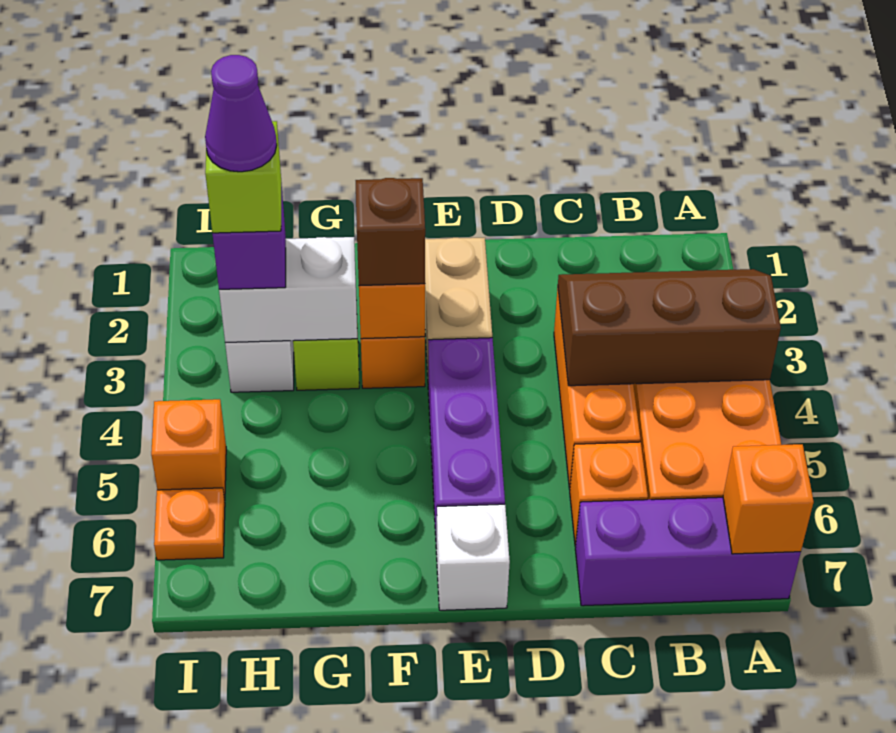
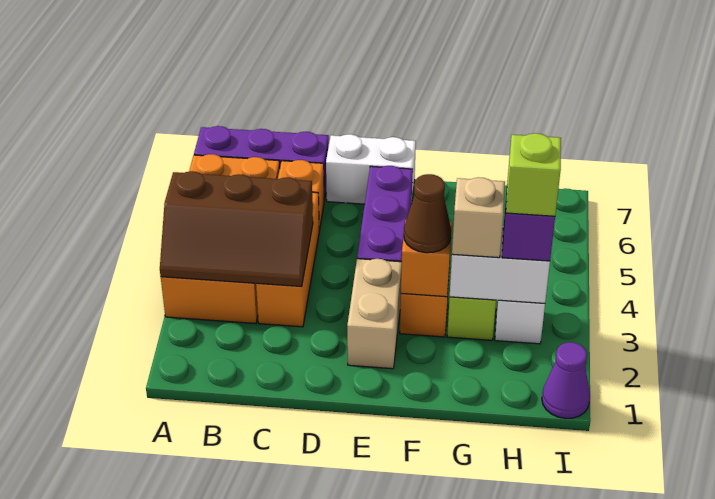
orange brick A7 level 2 -> none
white brick E7 level 1 -> white brick D7:E7 level 1
brown brick F3 level 3 -> brown cone F3 level 3
none -> tan brick G3 level 3
purple cone H3 level 5 -> purple cone I1 level 1
orange brick I5 level 1 -> none
orange plate I6 level 1 -> none

